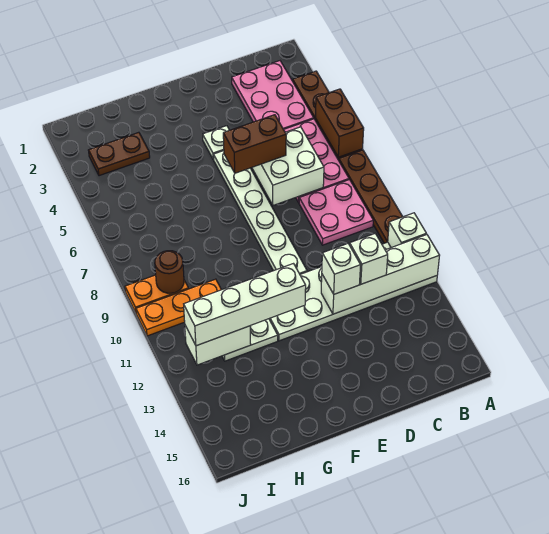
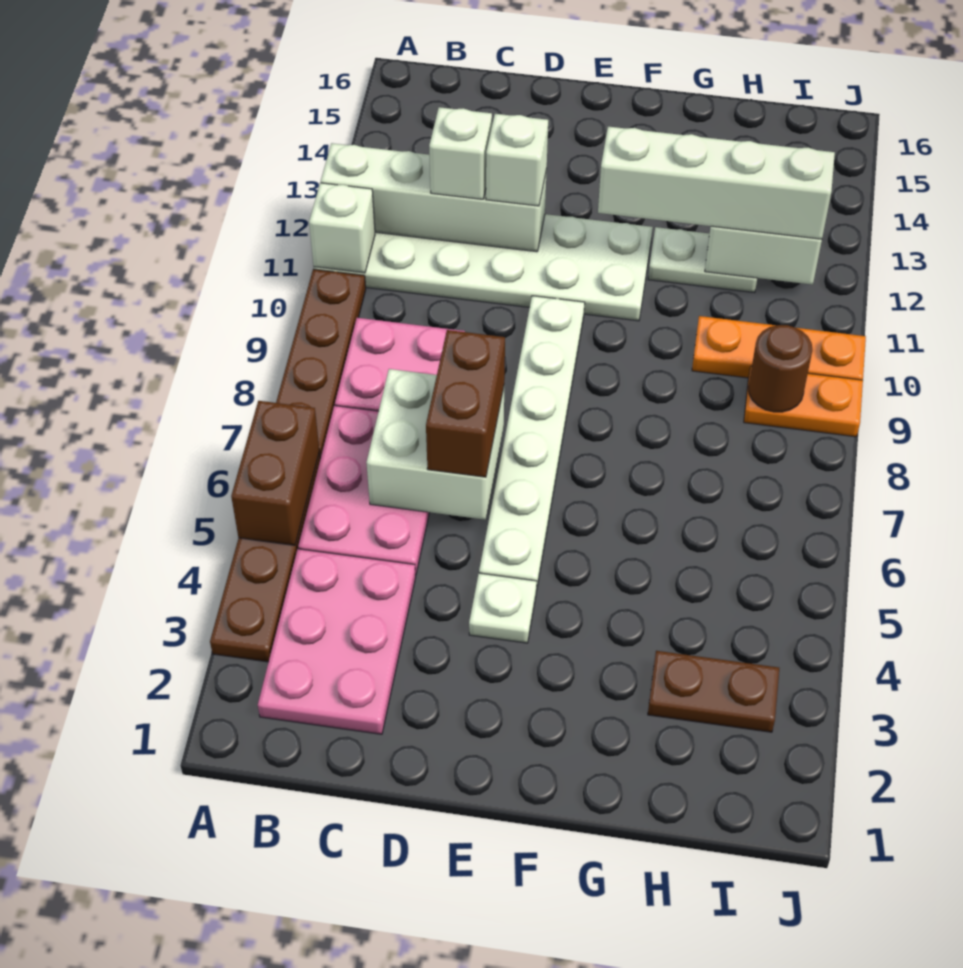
brown brick D6:E6 level 3 -> brown brick D6:D7 level 3

